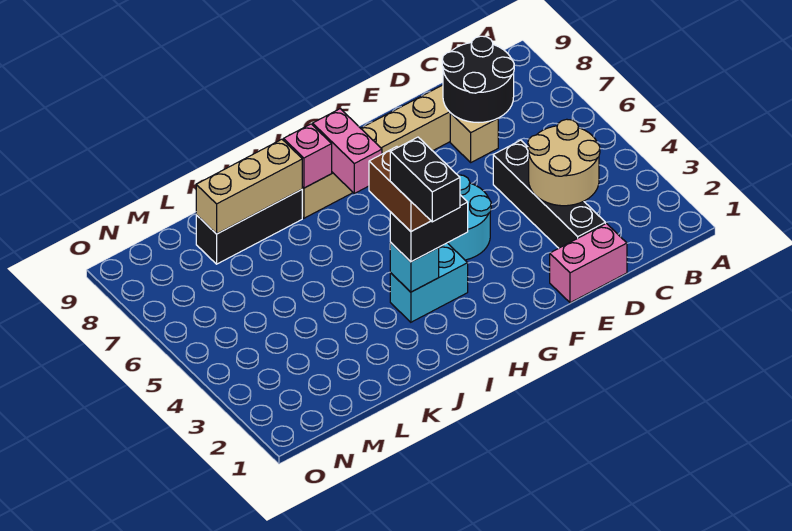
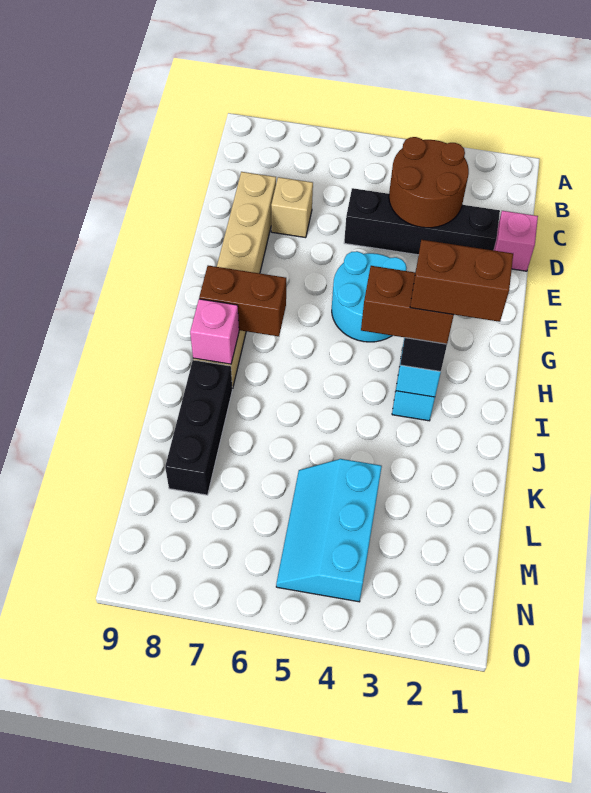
tan round brick C3:D4 level 2 -> brown round brick C3:D4 level 2
black round brick C7:D8 level 2 -> none
pink brick D1:E1 level 1 -> pink brick D1 level 1
pink brick H7:H8 level 2 -> brown brick H7:H8 level 2
black brick I2:I3 level 5 -> brown brick I2:I3 level 5
tan brick J8:L8 level 2 -> none
none -> cyan slope L4:N5 level 1 top 4

